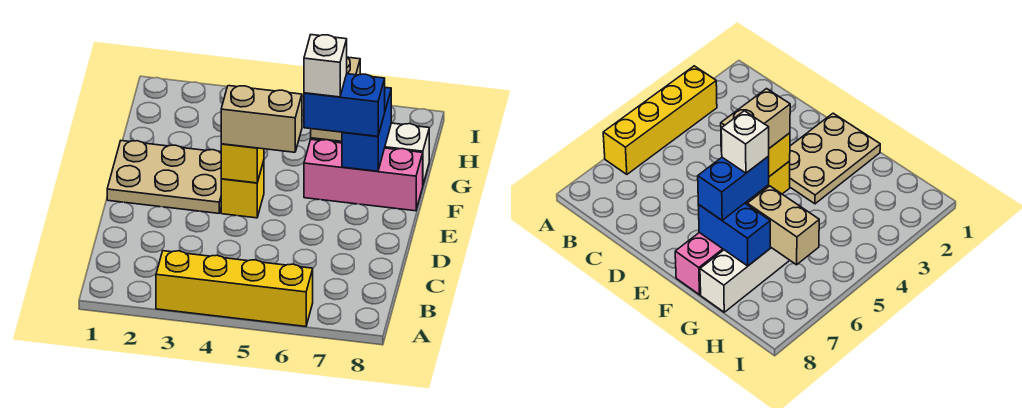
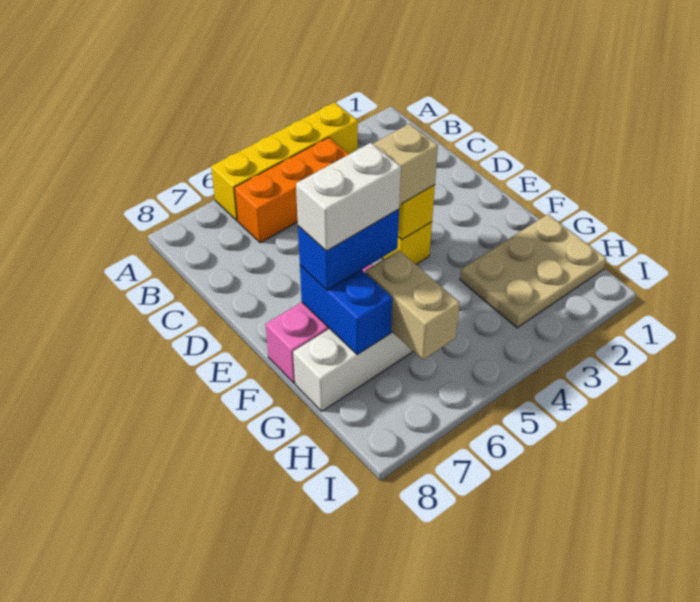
none -> orange brick B4:B6 level 1
tan plate E1:F3 level 1 -> tan plate G1:H3 level 1
white brick F6 level 4 -> white brick F6:F7 level 4

